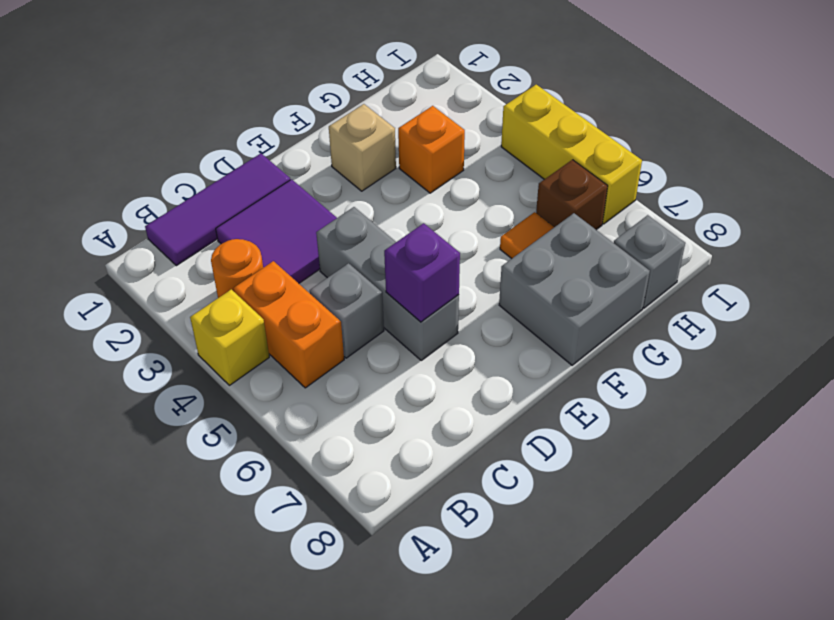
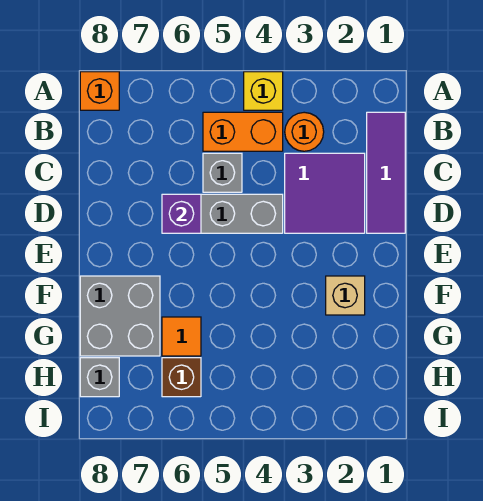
orange brick G3 level 1 -> orange brick A8 level 1
yellow brick I4:I6 level 1 -> none

